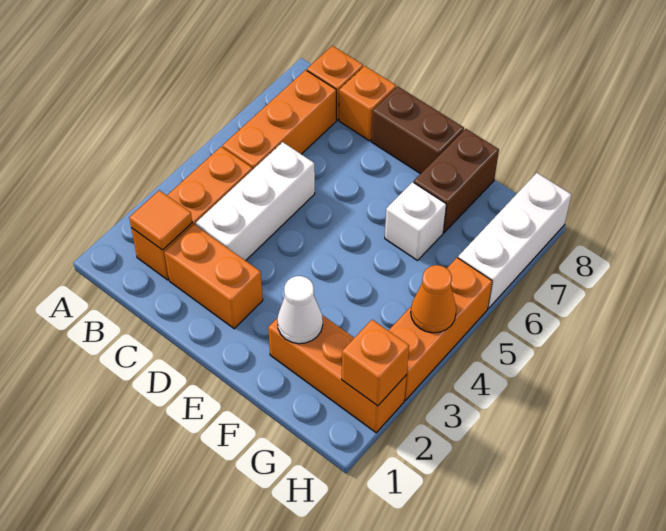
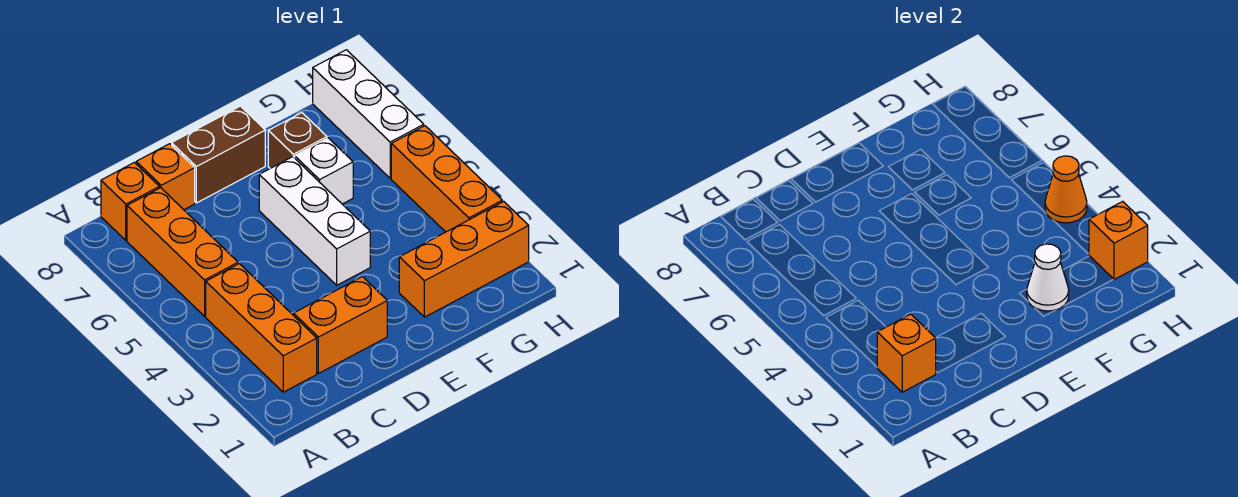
orange tile B2 level 2 -> orange brick B2 level 2
white brick C3:C5 level 1 -> white brick E4:E6 level 1
brown brick F7:F8 level 1 -> brown brick F7 level 1

